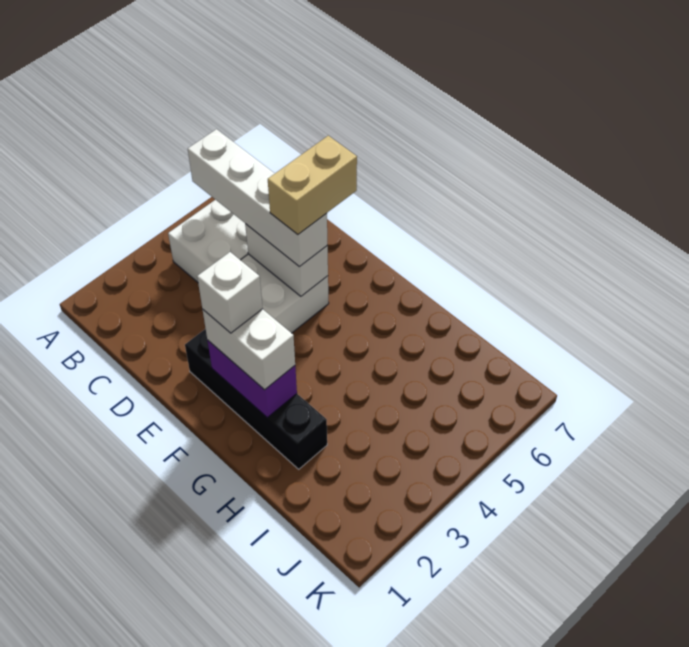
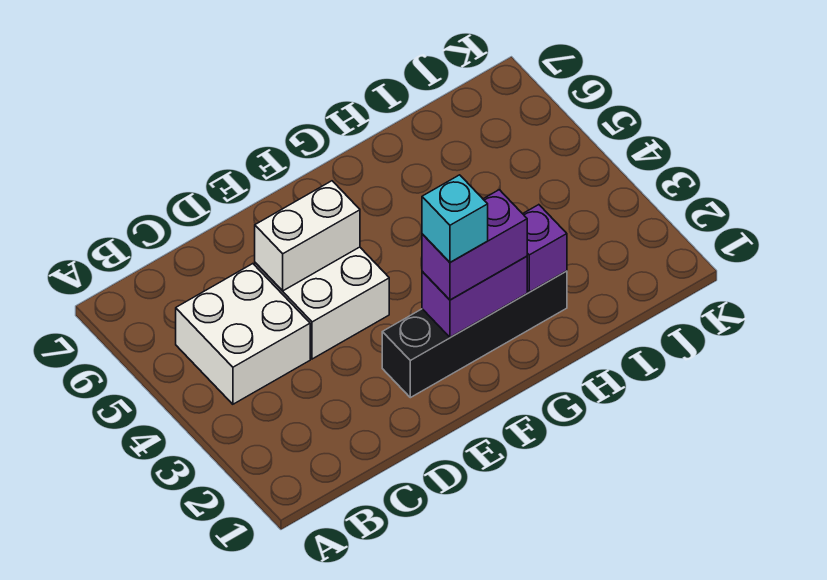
white brick B5:E5 level 3 -> none
tan brick E5:E6 level 4 -> none
white brick F2:G2 level 3 -> purple brick F2:G2 level 3
white brick F2 level 4 -> cyan brick F2 level 4
none -> purple brick H2 level 2

